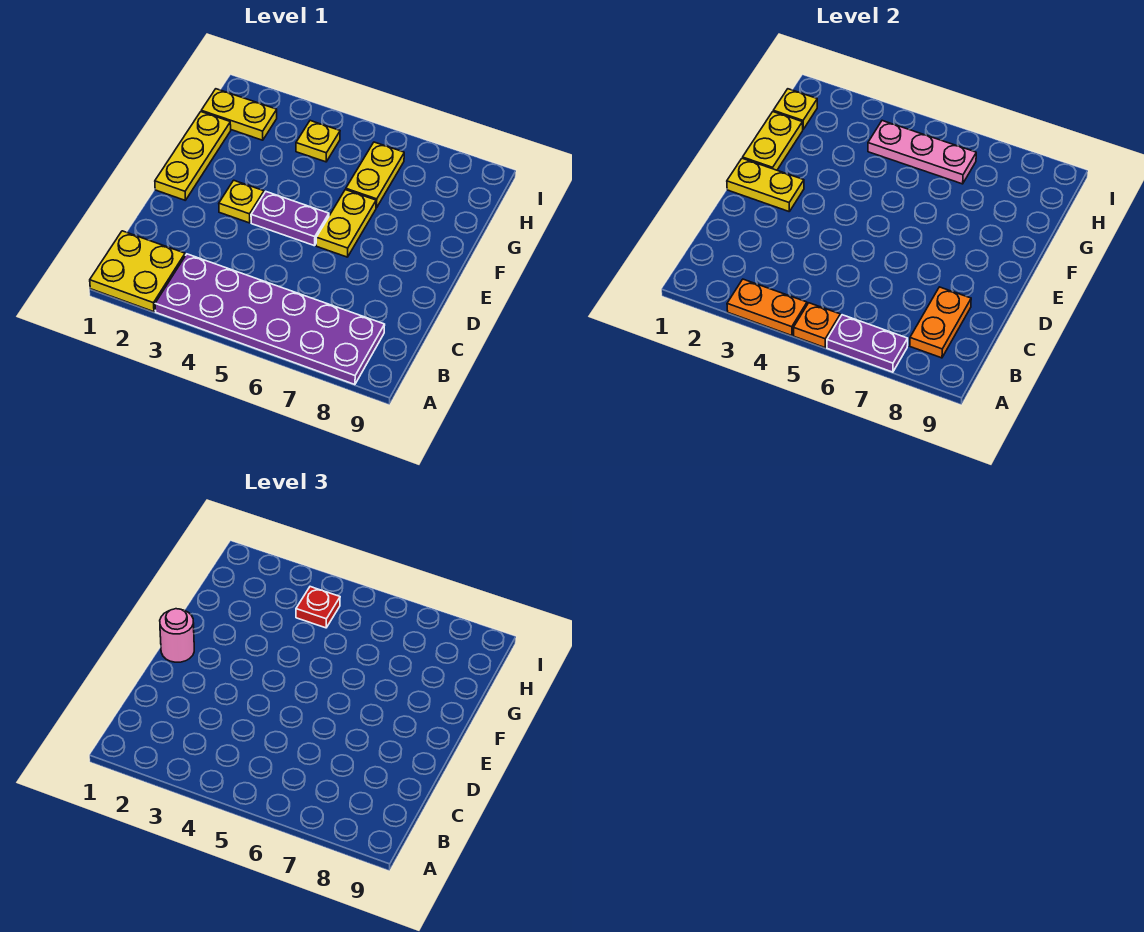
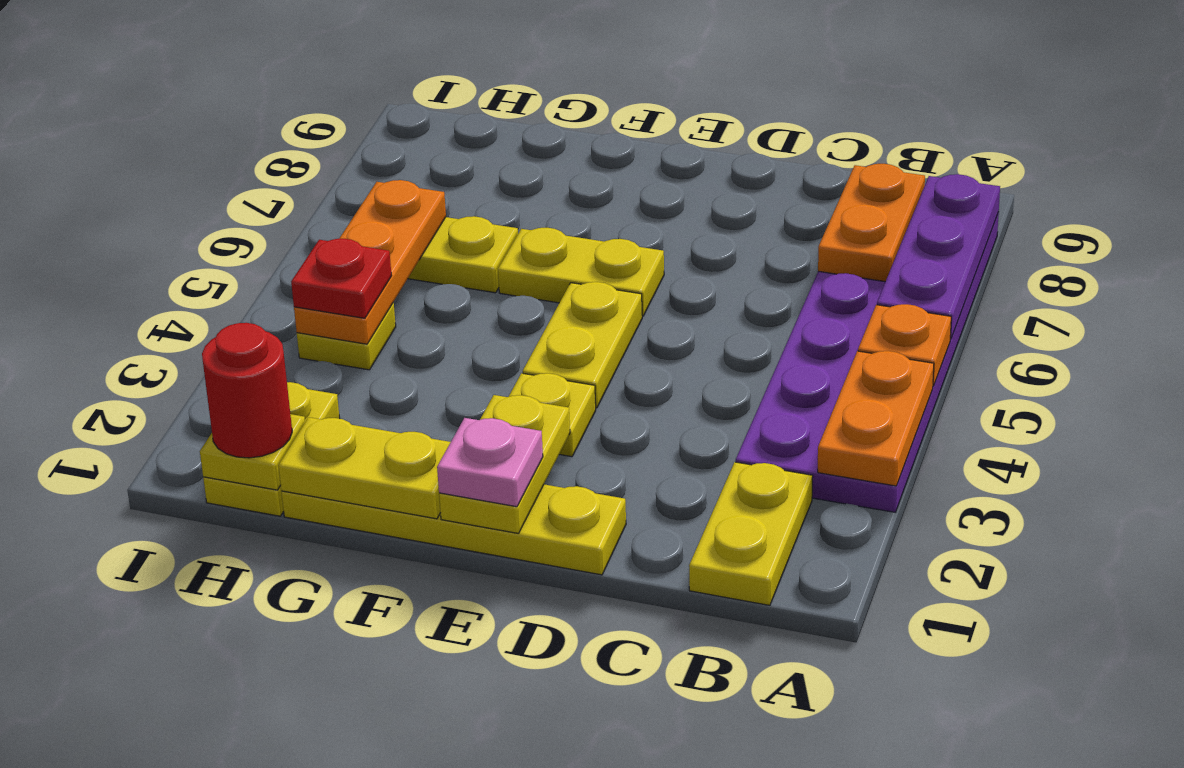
yellow plate A1:B2 level 1 -> yellow plate B1:B2 level 1
purple plate A6:A7 level 2 -> purple plate A6:A8 level 2
orange plate B8:C8 level 2 -> orange plate B7:B8 level 2
yellow plate E1:G1 level 1 -> yellow plate D1:G1 level 1
pink round brick E1 level 3 -> pink plate E1 level 3
purple plate E4:E5 level 1 -> yellow plate E4:E5 level 1
none -> red round brick H1 level 3
pink plate H4:H6 level 2 -> orange plate H4:H6 level 2

